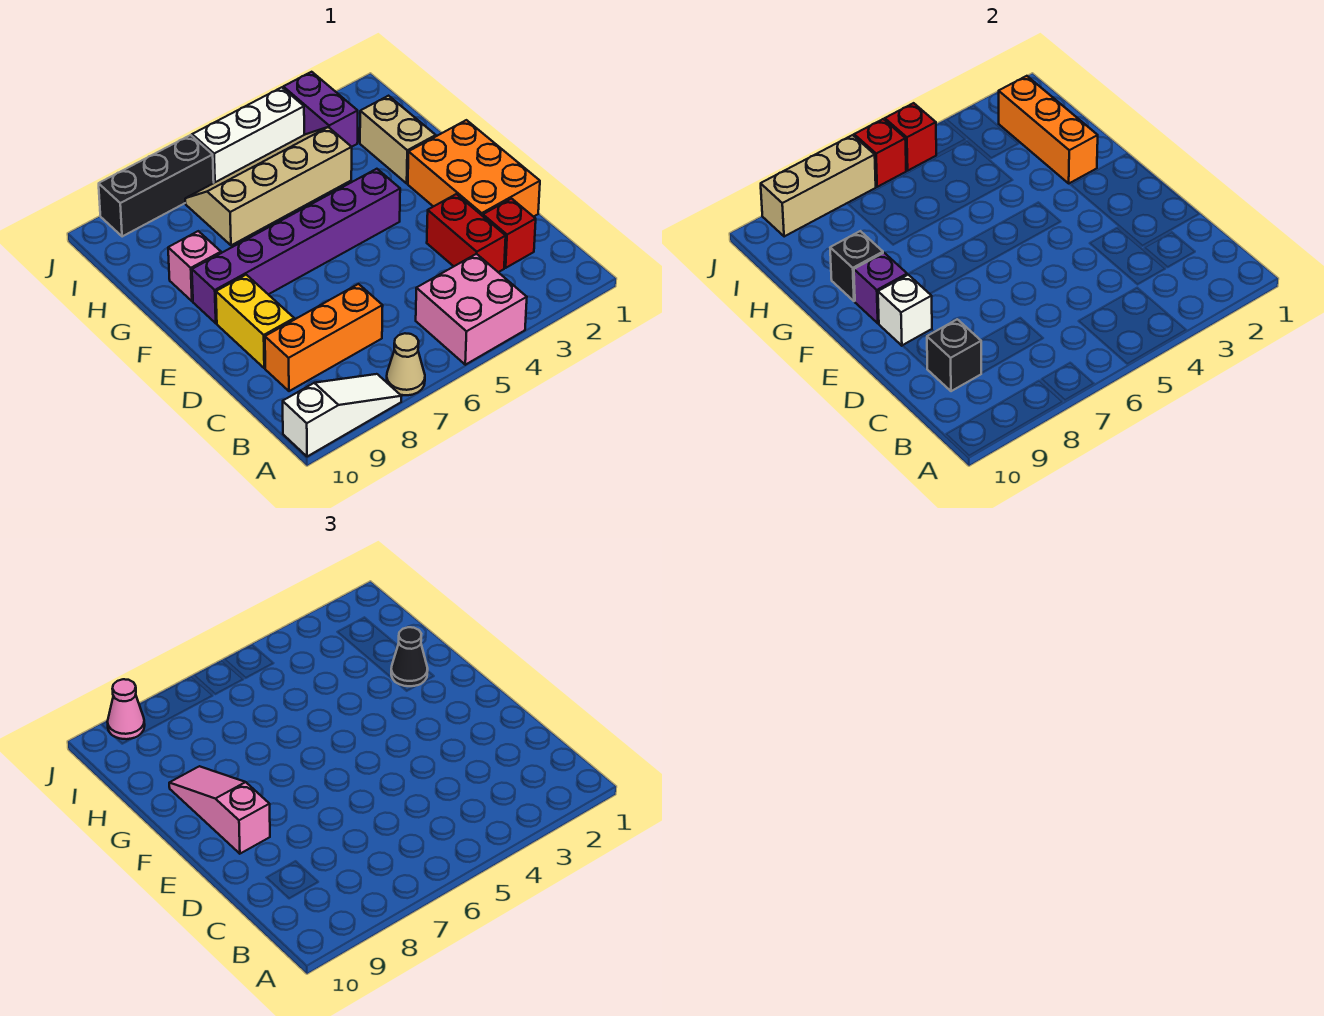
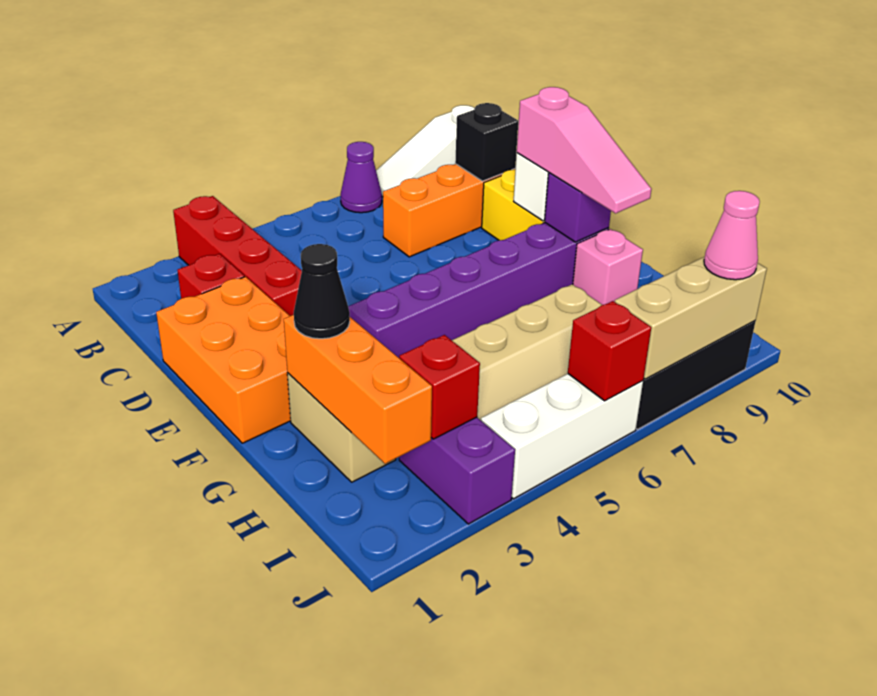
pink brick A4:B5 level 1 -> none
tan cone A7 level 1 -> purple cone A7 level 1
red brick C3:D3 level 1 -> red brick A3:D3 level 1
black brick G9 level 2 -> none
red brick J5 level 2 -> red brick I3 level 2

